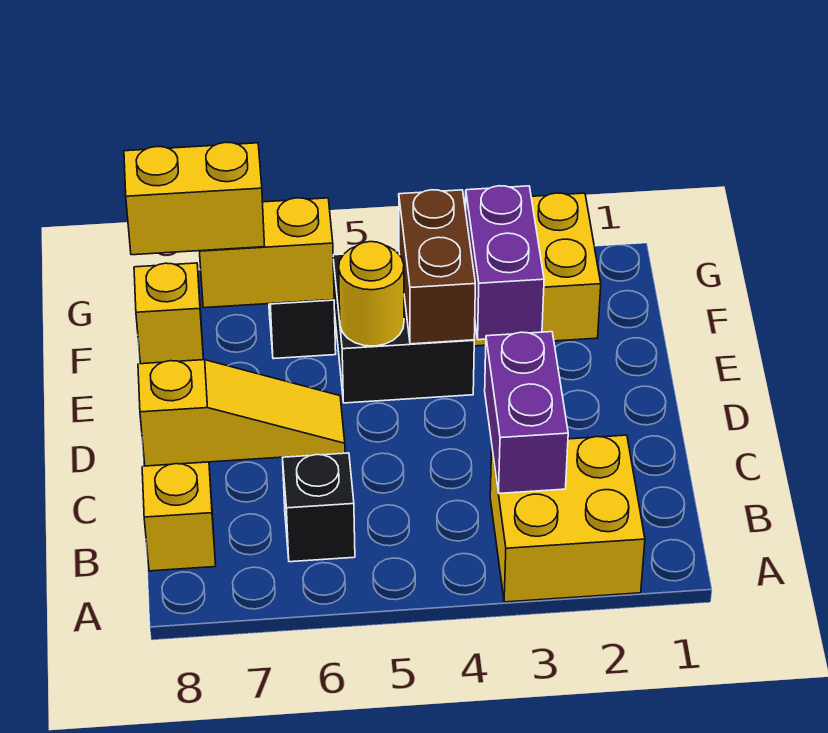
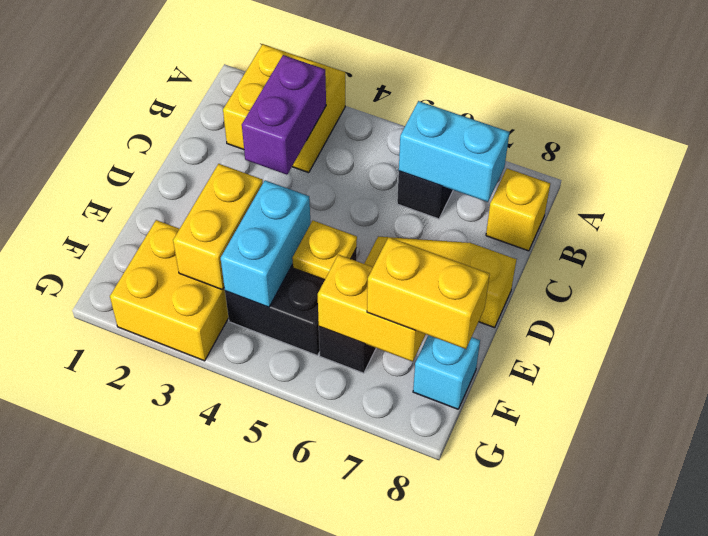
none -> cyan brick B6:B7 level 2
purple brick E3:F3 level 2 -> yellow brick E3:F3 level 2
brown brick E4:F4 level 2 -> cyan brick E4:F4 level 2
yellow round brick E5 level 2 -> yellow plate E5 level 2
yellow brick F8 level 1 -> cyan brick F8 level 1

